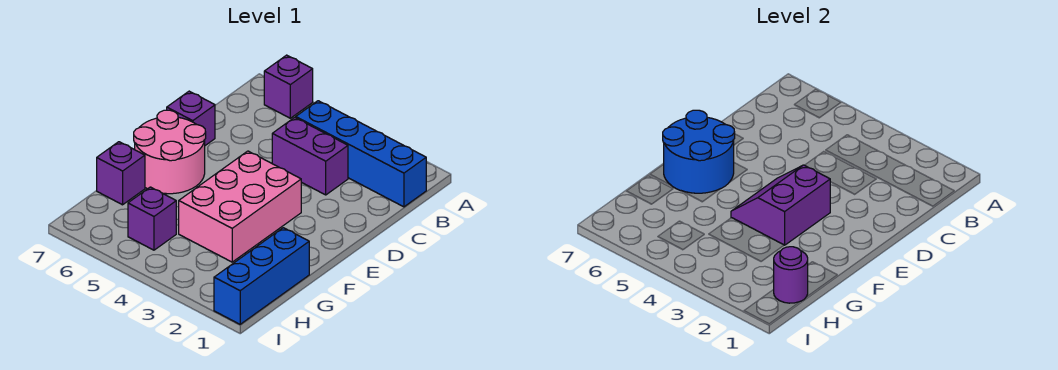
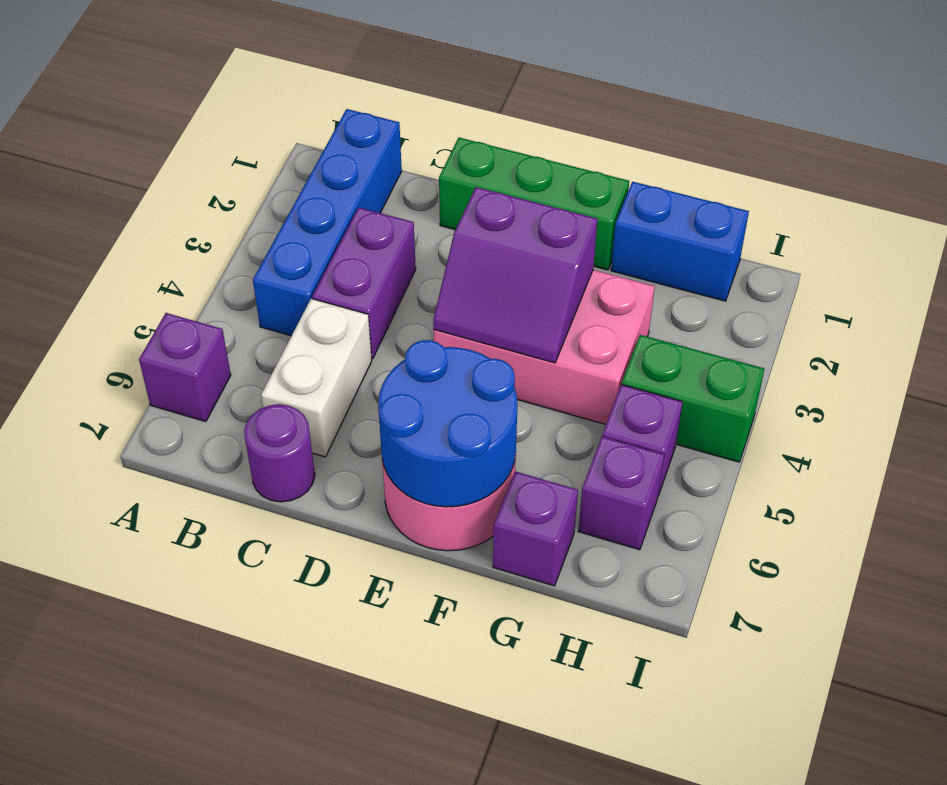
none -> white brick C5:C6 level 1
none -> green brick D1:F1 level 1
purple brick D7 level 1 -> purple brick H6 level 1
blue brick G1:I1 level 1 -> blue brick G1:H1 level 1
purple round brick H1 level 2 -> purple round brick C7 level 1
none -> green brick H4:I4 level 1

